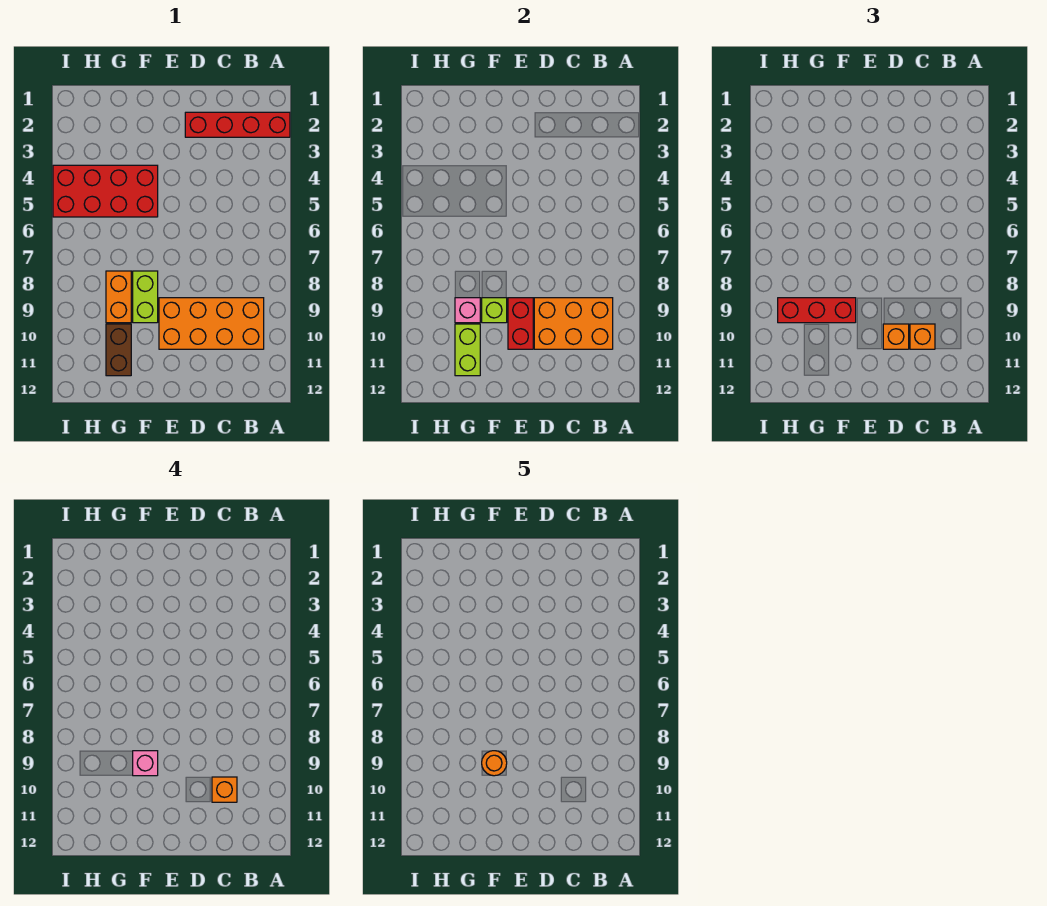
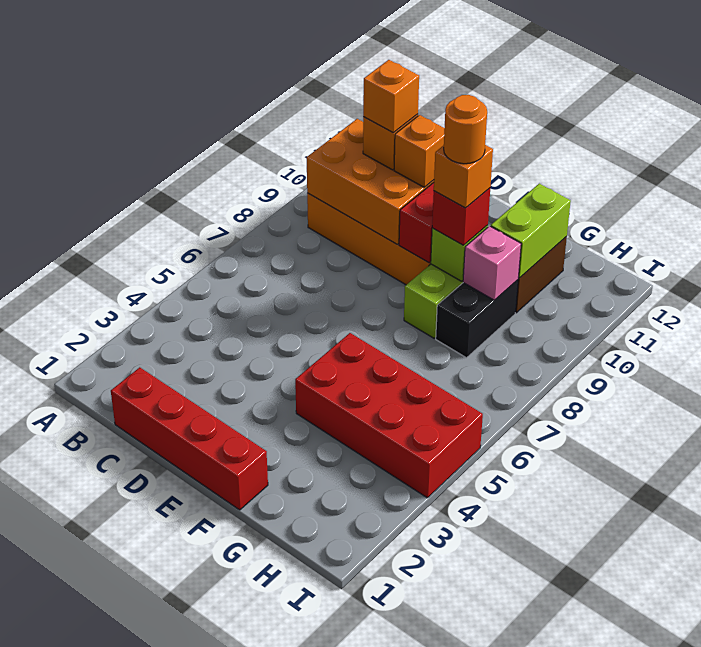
red brick A2:D2 level 1 -> red brick C1:F1 level 1
red brick F9:H9 level 3 -> red brick F9 level 3
pink brick F9 level 4 -> orange brick F9 level 4
orange brick G8:G9 level 1 -> black brick G8:G9 level 1

